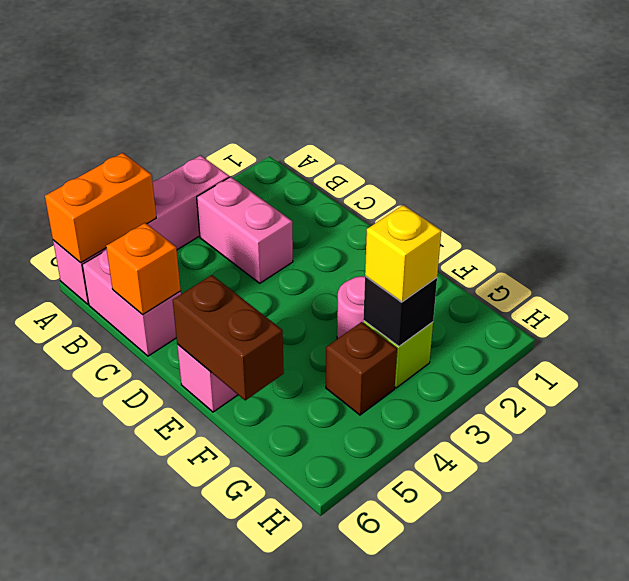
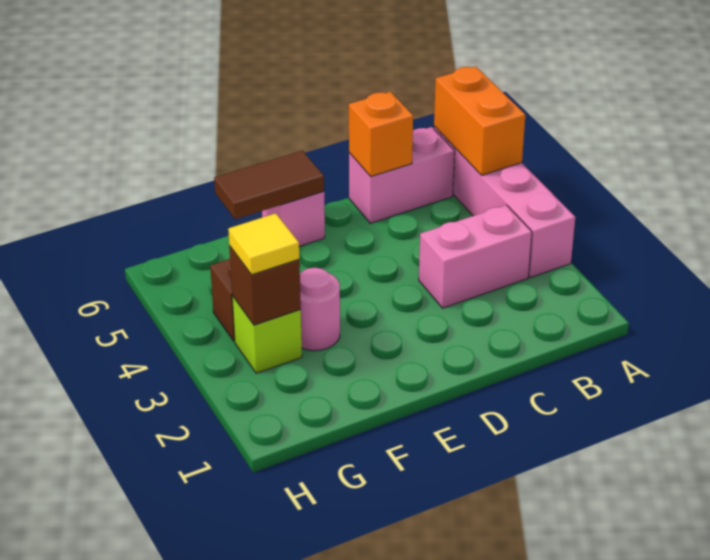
brown brick E6:F6 level 2 -> brown tile E6:F6 level 2
black brick G3 level 2 -> brown brick G3 level 2
yellow brick G3 level 3 -> yellow tile G3 level 3

